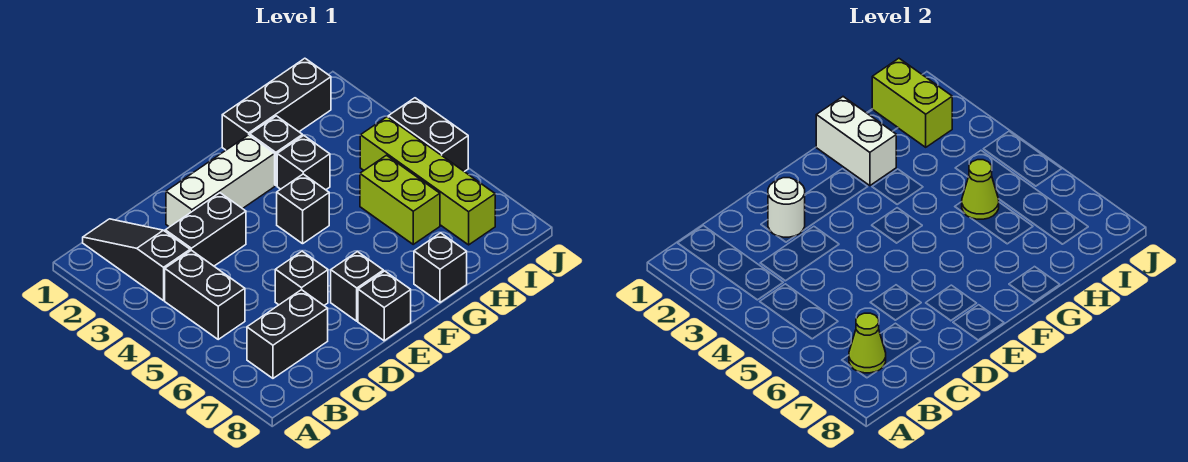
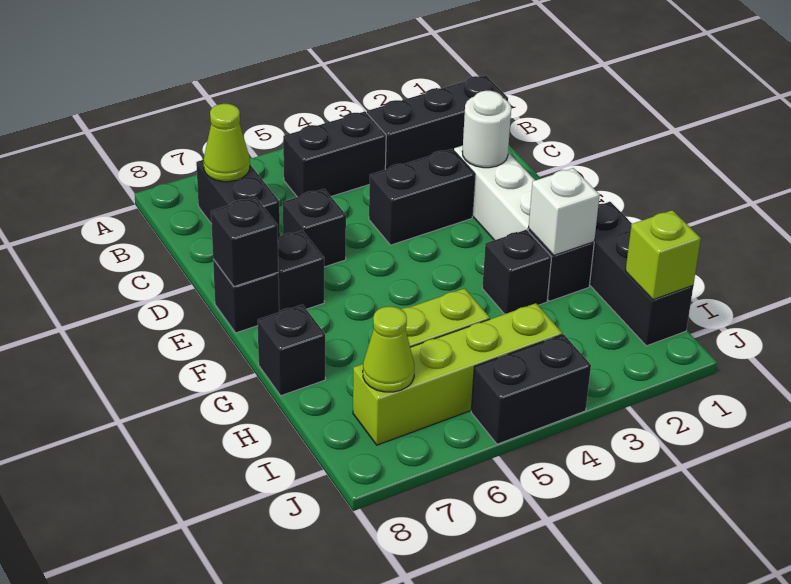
black slope B1:B3 level 1 top 3 -> black brick B1:B3 level 1
black brick C3:D3 level 1 -> black brick D3:D4 level 1
black brick F4 level 1 -> black brick E8 level 2
white brick G1:G2 level 2 -> white brick G2 level 2
lime cone H5 level 2 -> lime cone I7 level 2
lime brick I1:I2 level 2 -> lime brick I1 level 2

